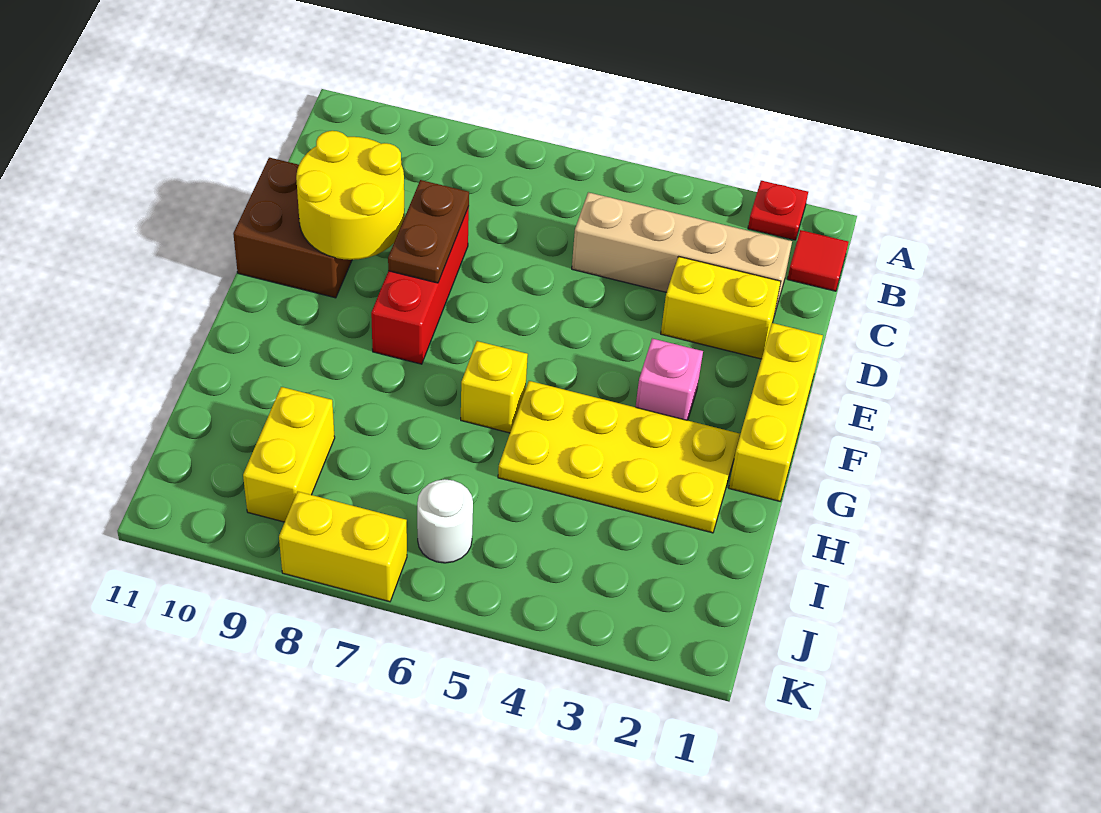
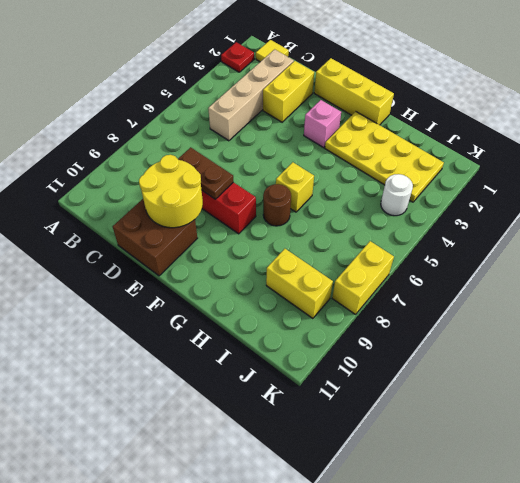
red tile B1 level 1 -> yellow tile B1 level 1
yellow plate G2:H5 level 1 -> yellow plate G2:J3 level 1
none -> brown round brick G7 level 1
white round brick J6 level 1 -> white round brick J4 level 1

